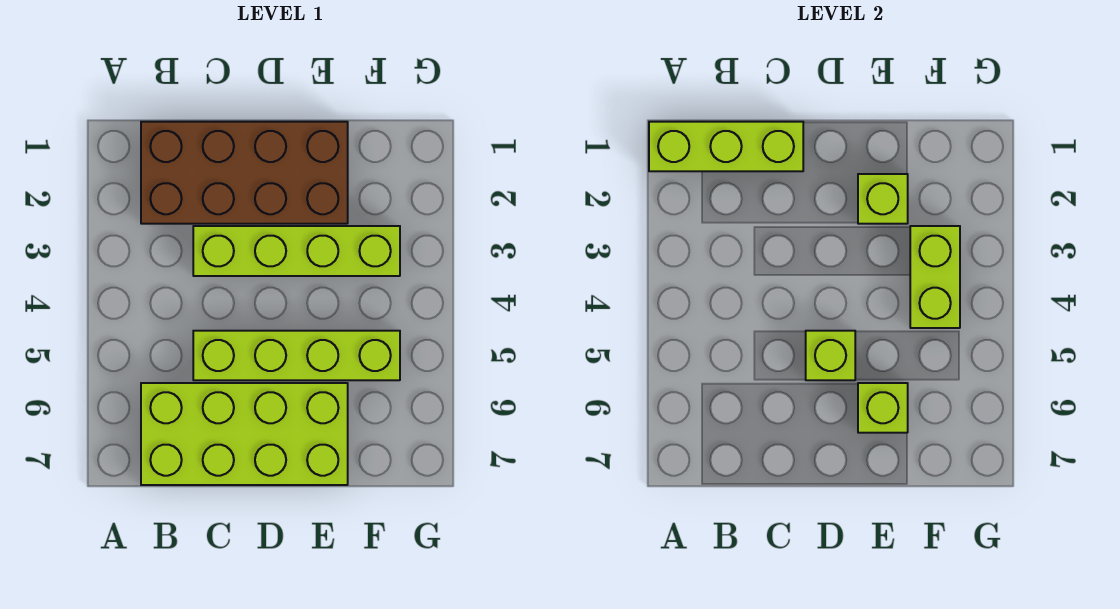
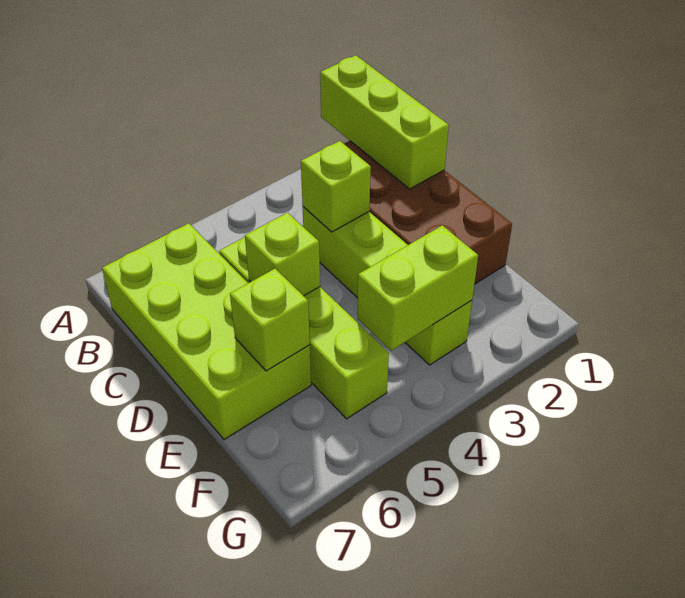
lime brick E2 level 2 -> lime brick C3 level 2

